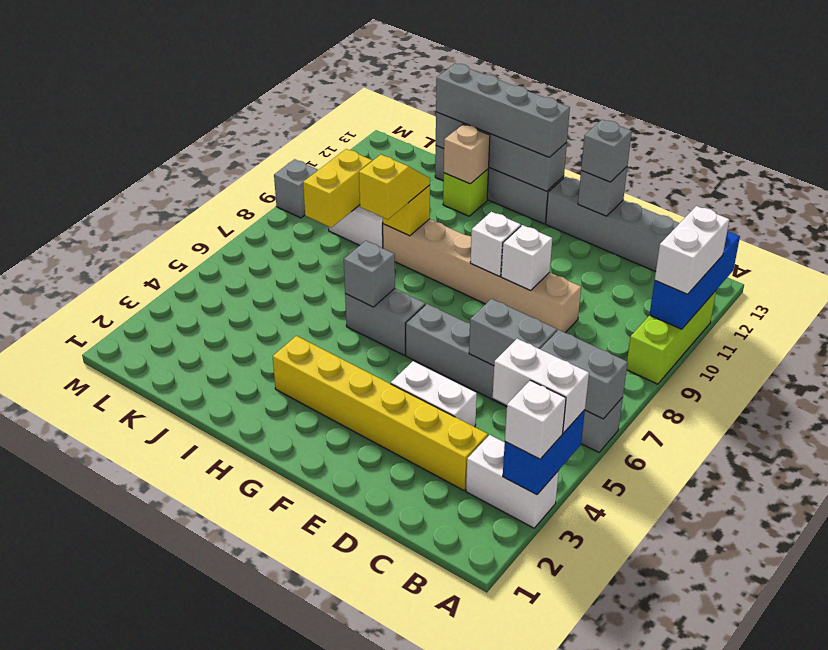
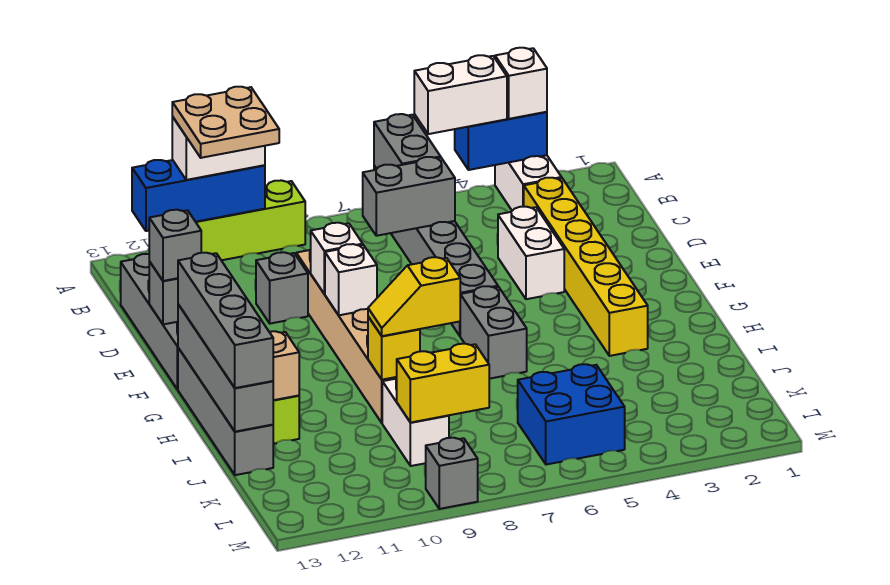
white brick A4:B4 level 3 -> white brick A4:A5 level 3
none -> tan plate A10:B11 level 4
grey brick C6:D6 level 2 -> grey brick C6:C7 level 2
grey brick H6 level 2 -> grey brick D10 level 1
none -> blue brick K5:L6 level 1

